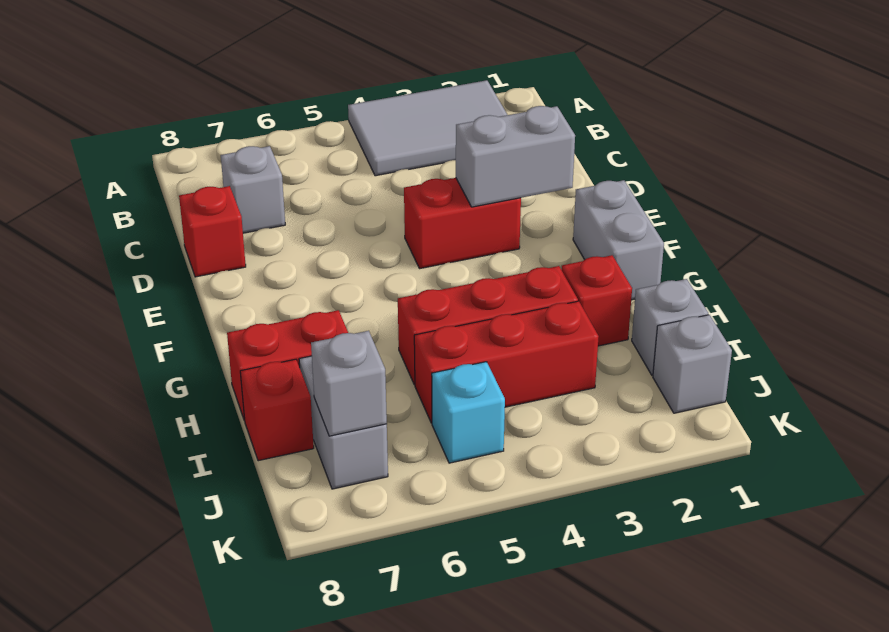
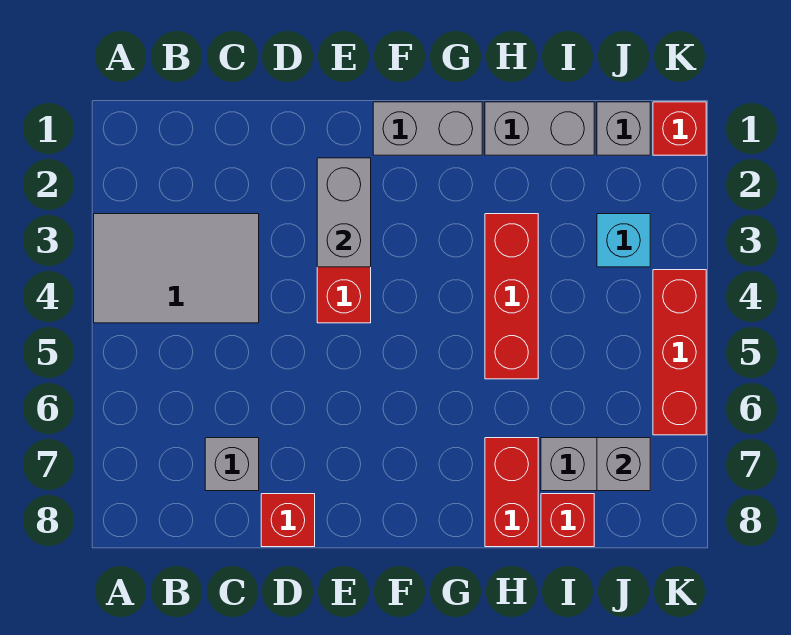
grey tile A2:B4 level 1 -> grey tile A3:C4 level 1
red brick H2 level 1 -> red brick K1 level 1
grey brick I1 level 1 -> grey brick H1:I1 level 1
red brick I3:I5 level 1 -> red brick K4:K6 level 1
cyan brick J5 level 1 -> cyan brick J3 level 1

